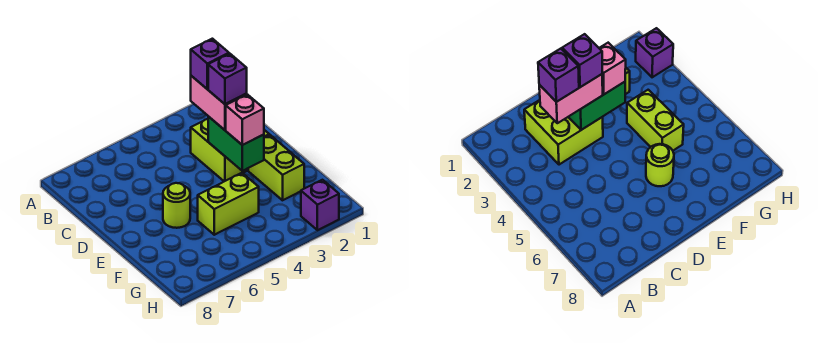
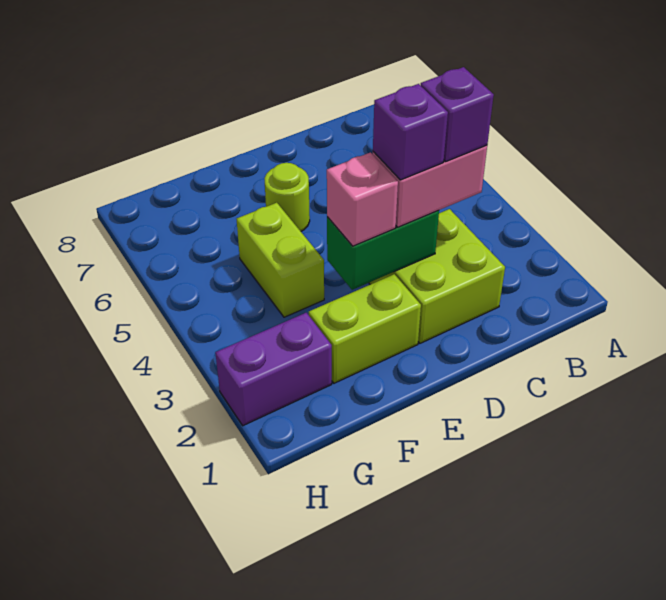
purple brick H2 level 1 -> purple brick G2:H2 level 1

